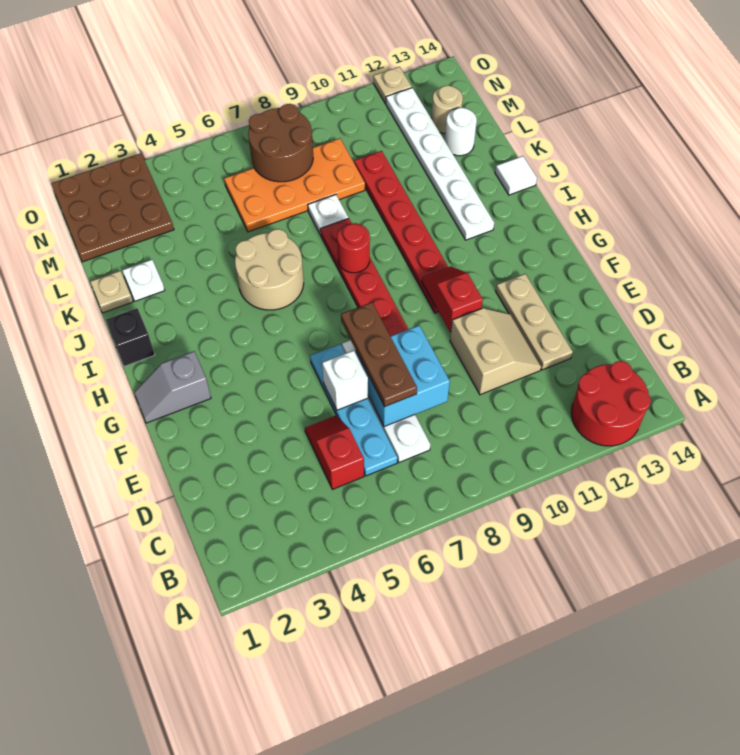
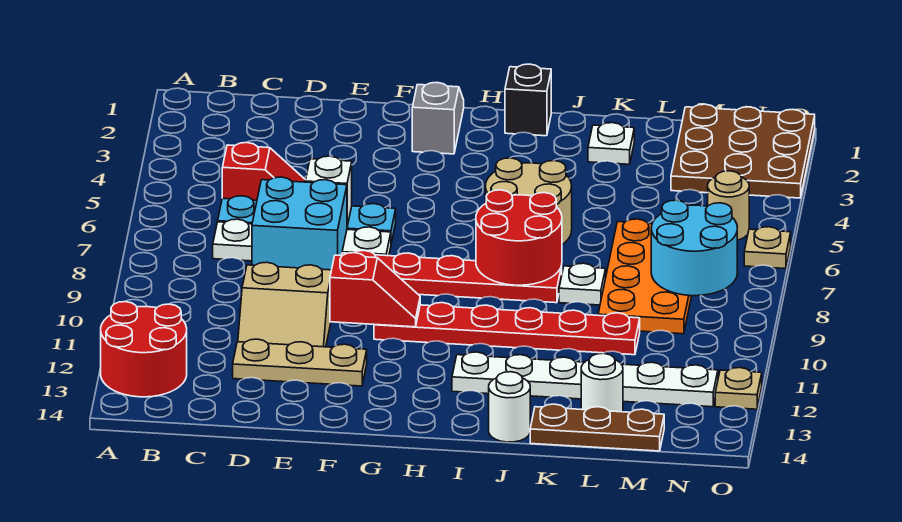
brown plate D7:F7 level 3 -> brown plate K14:M14 level 1
red round brick I8 level 2 -> red round brick I7:J8 level 2
white tile J14 level 1 -> white round brick J14 level 1
tan plate K1 level 1 -> tan plate O6 level 1
brown round brick M7:N8 level 2 -> cyan round brick M7:N8 level 2
tan round brick M13 level 1 -> tan round brick N5 level 1

